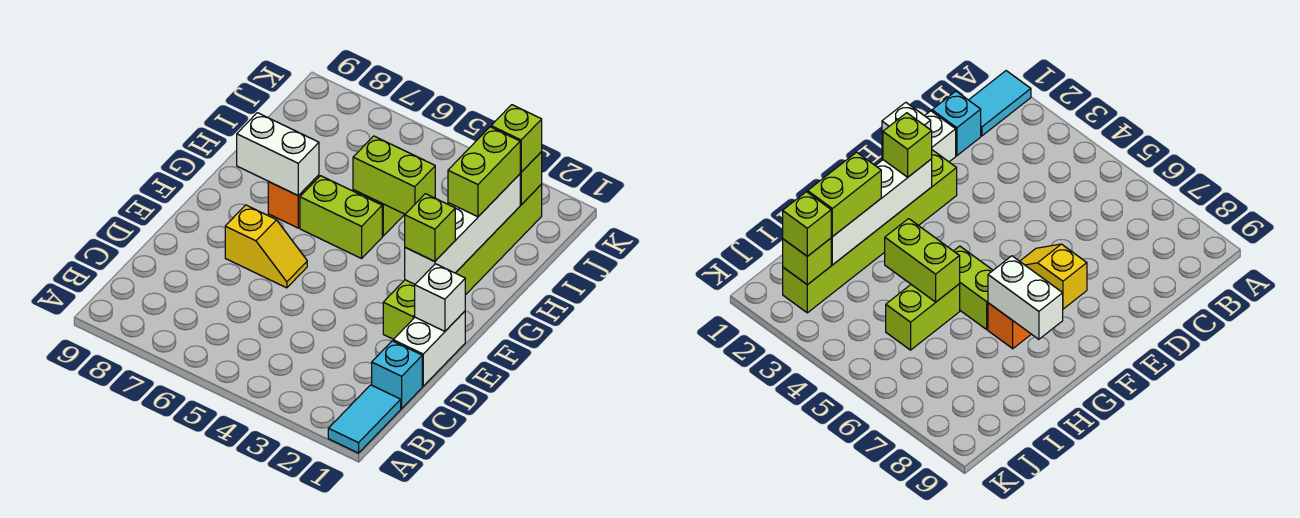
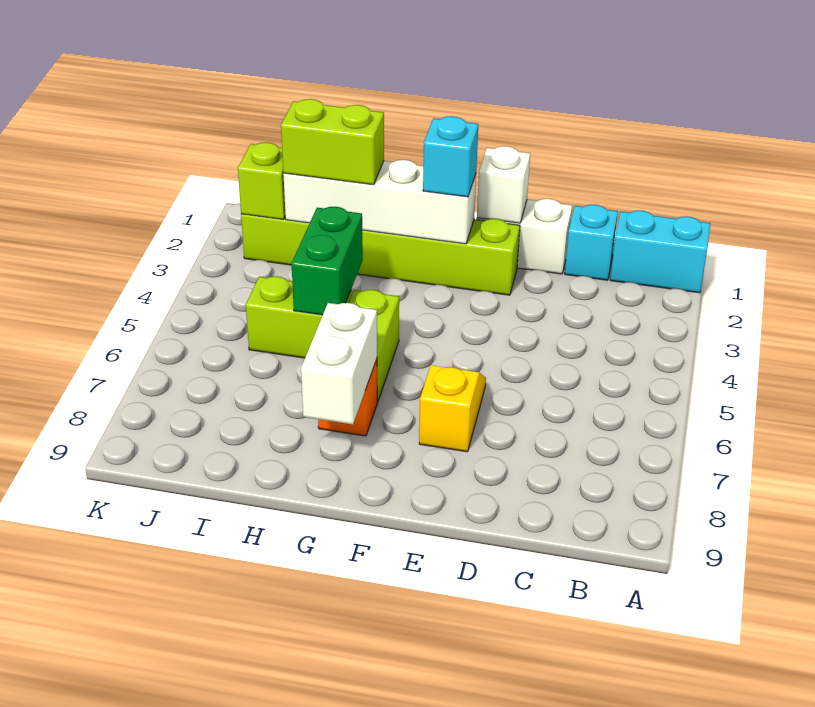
cyan tile A1:B1 level 1 -> cyan brick A1:B1 level 1
lime brick F2 level 3 -> cyan brick F2 level 3
lime brick H4:H5 level 2 -> green brick H4:H5 level 2
lime brick J2 level 3 -> none

